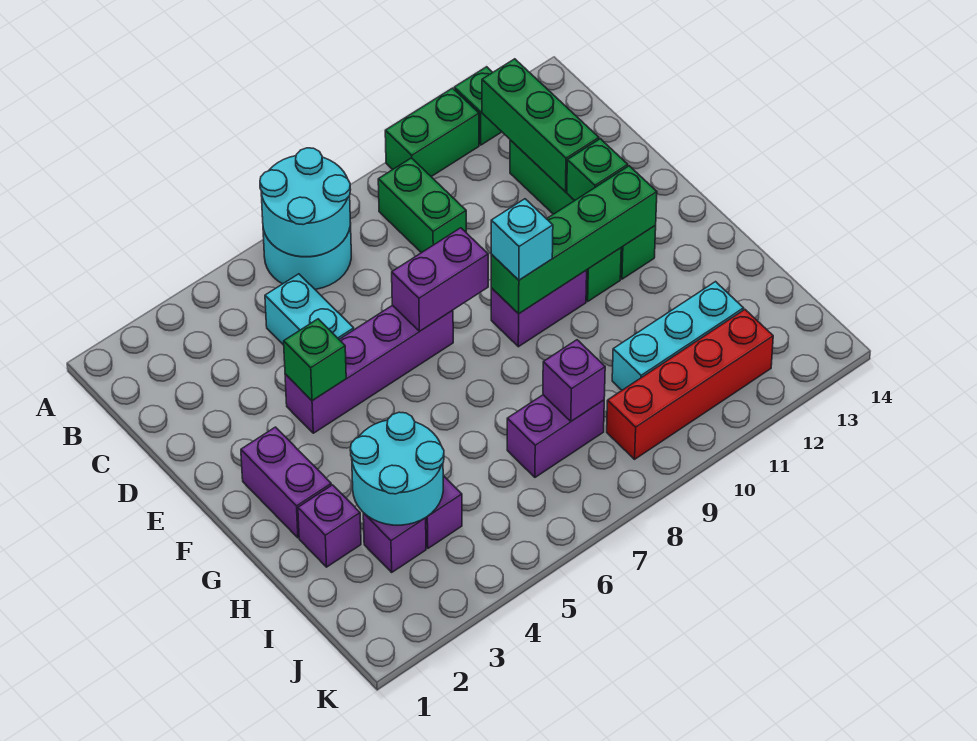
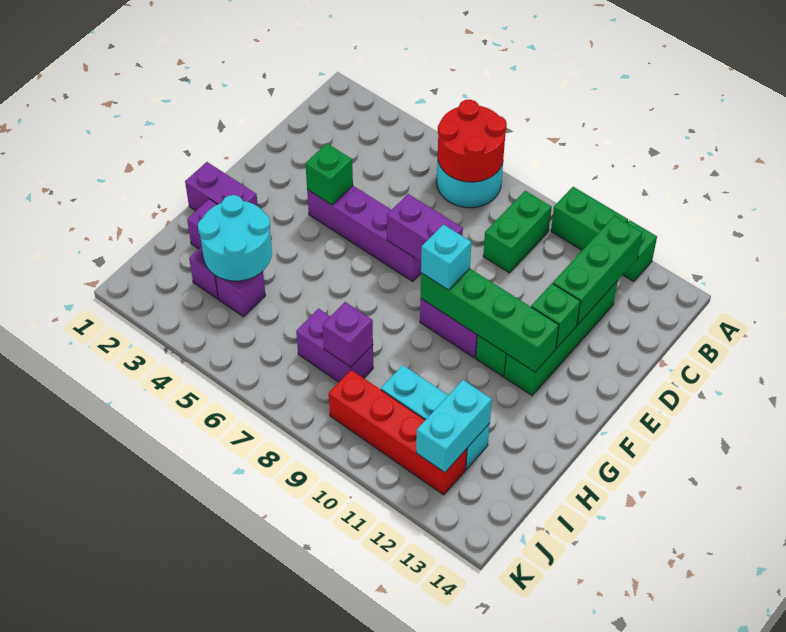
cyan round brick A6:B7 level 2 -> red round brick A6:B7 level 2
cyan brick C5:D5 level 1 -> cyan brick I12:J12 level 2
purple brick F2:G2 level 1 -> purple brick G1:G2 level 1

